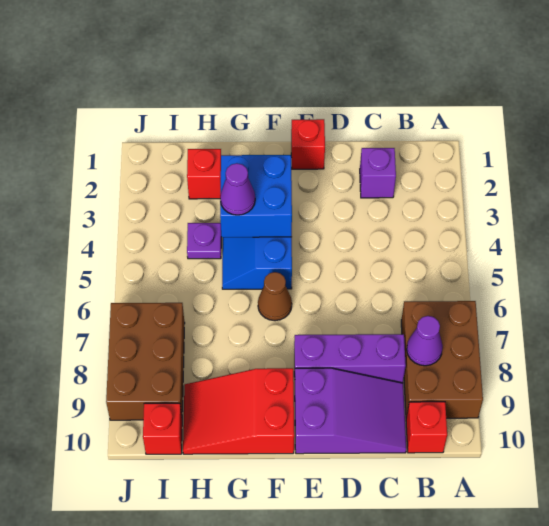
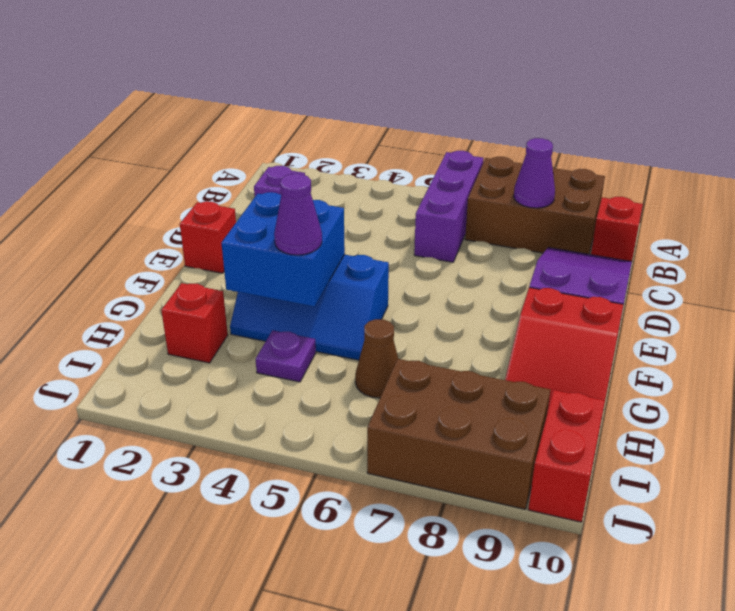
purple brick C8:E8 level 1 -> purple brick A6:C6 level 1
brown cone F6 level 1 -> brown cone H6 level 1
red brick I10 level 1 -> red brick I10:J10 level 1

